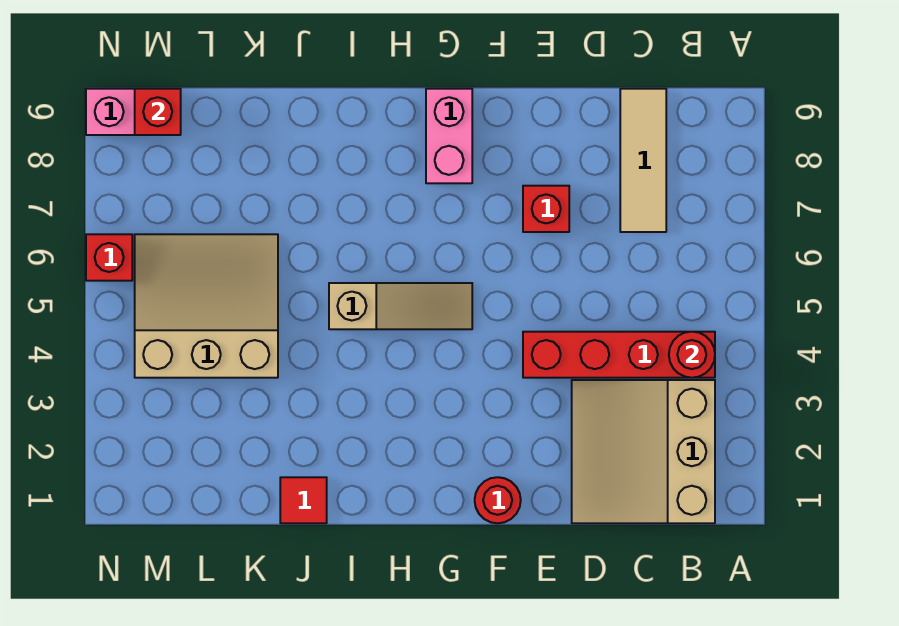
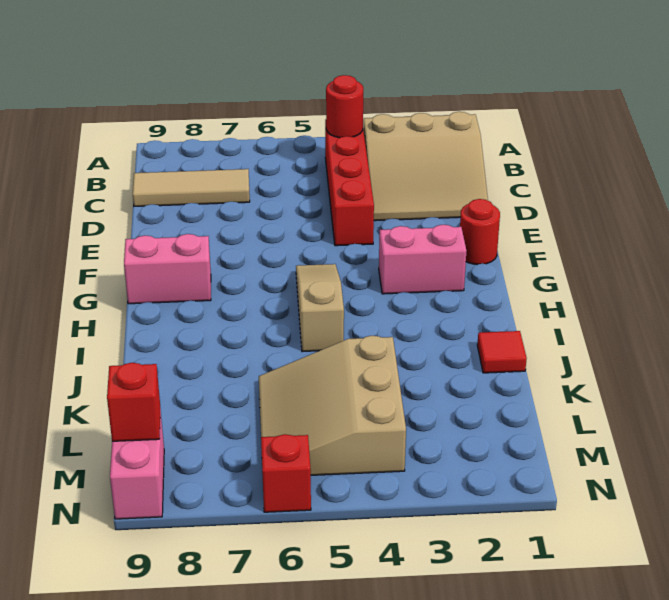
red brick E7 level 1 -> none
none -> pink brick G2:G3 level 1

